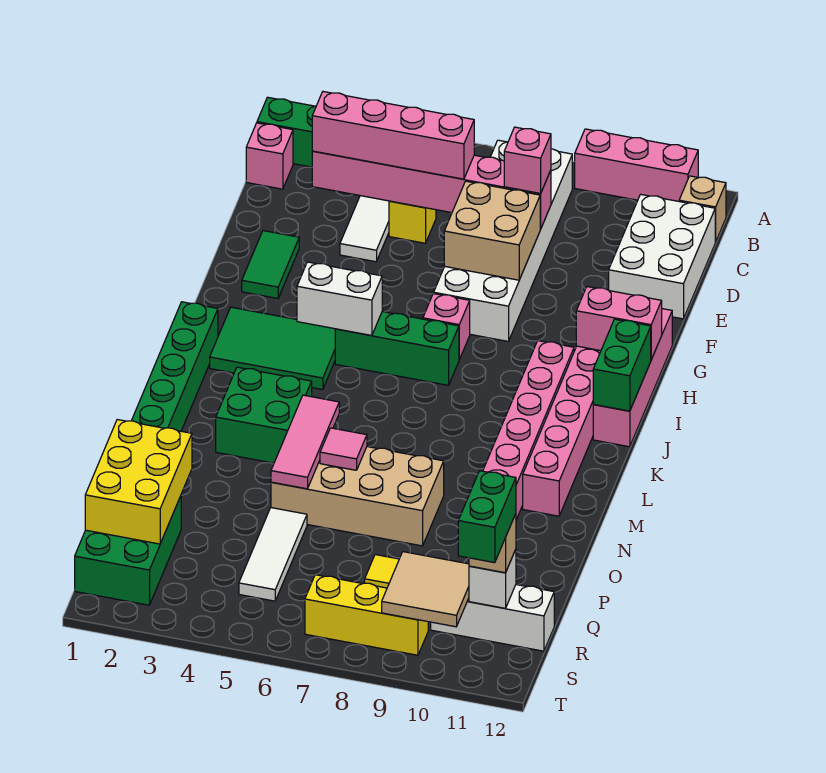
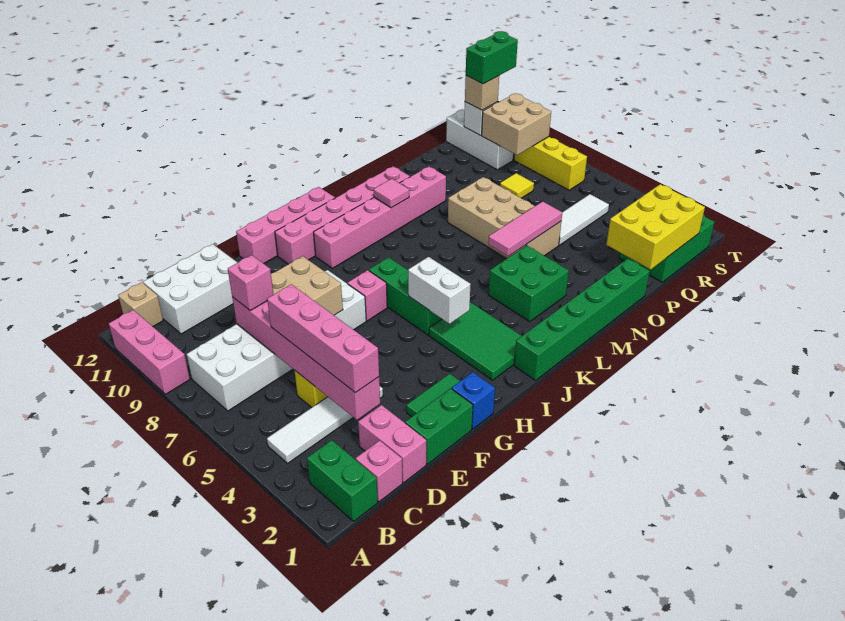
none -> blue brick G1 level 1
pink brick H11:H12 level 2 -> pink brick D1:D2 level 1
green brick I12:J12 level 2 -> green brick E1:F1 level 1
pink tile N6 level 2 -> pink tile L10 level 2
tan tile R9:S10 level 2 -> tan brick R9:S10 level 2

